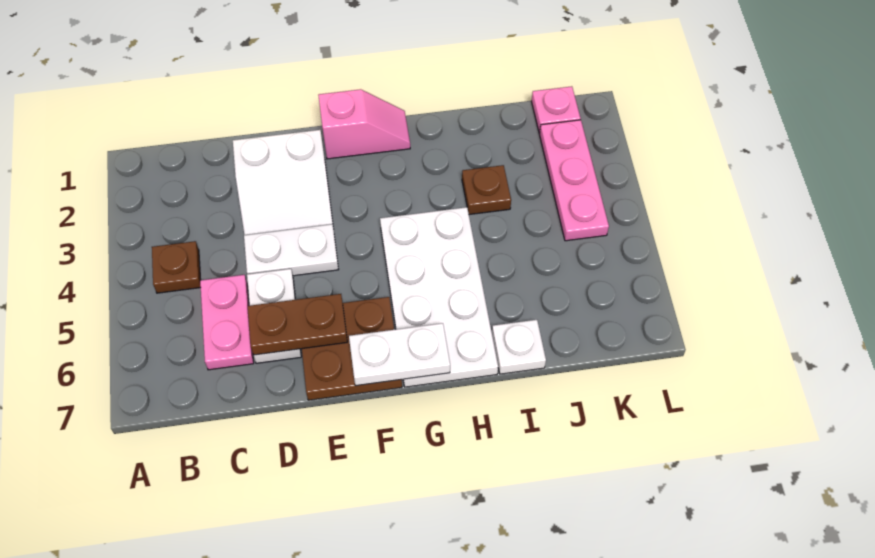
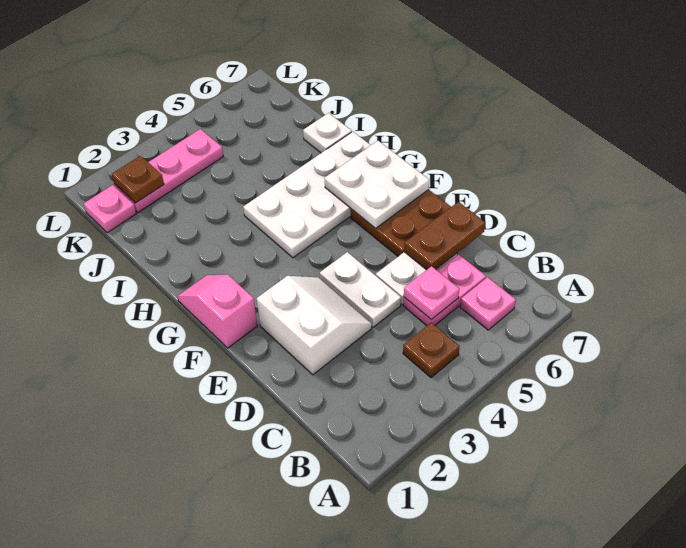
none -> pink plate B6 level 1
none -> pink plate C5 level 2
brown plate D6:E6 level 2 -> brown plate D6:D7 level 2
white plate F7:G7 level 2 -> white plate F6:G7 level 2
brown plate I3 level 1 -> brown plate K2 level 2

